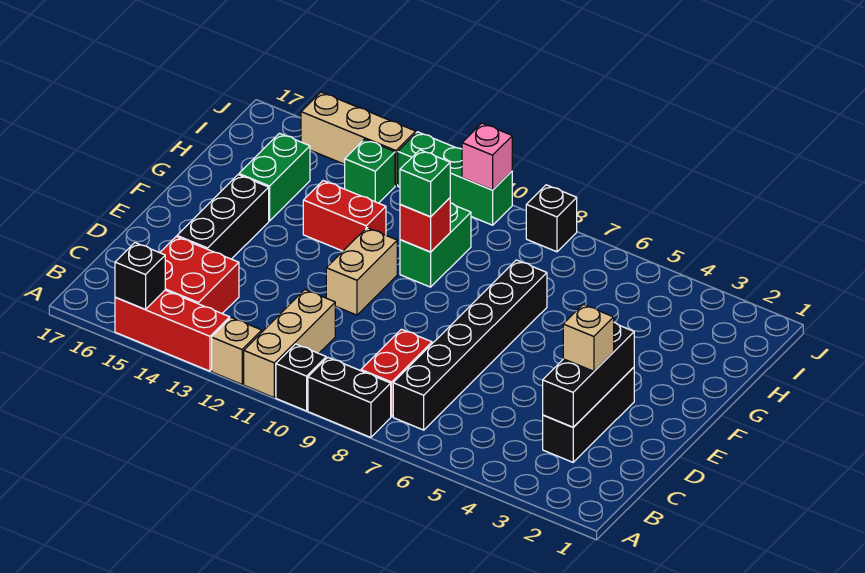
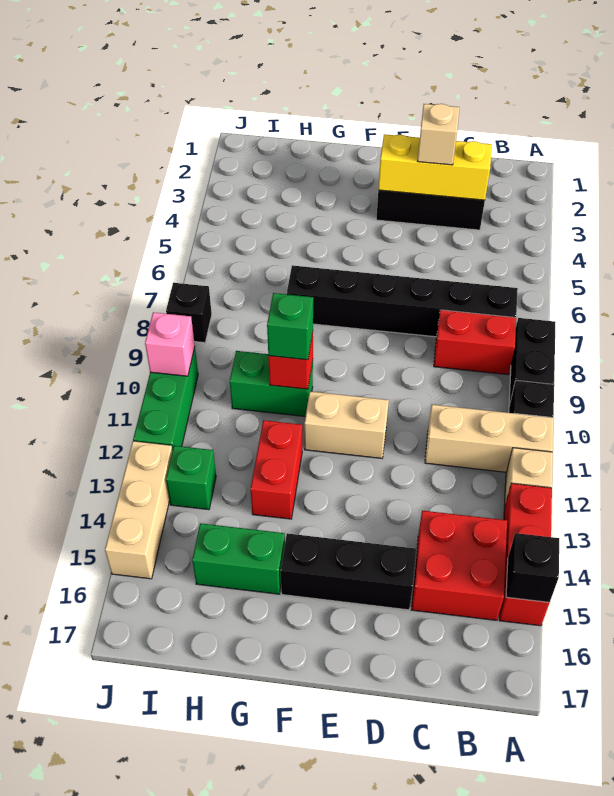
black brick C3:E3 level 2 -> yellow brick C3:E3 level 2

